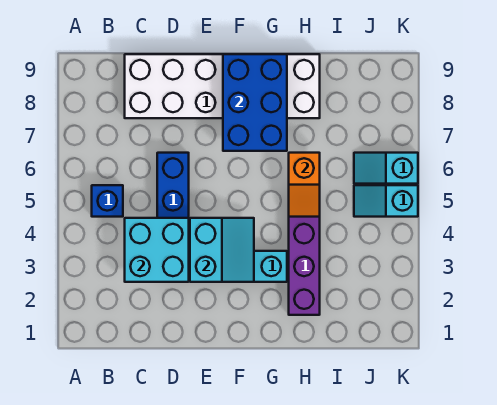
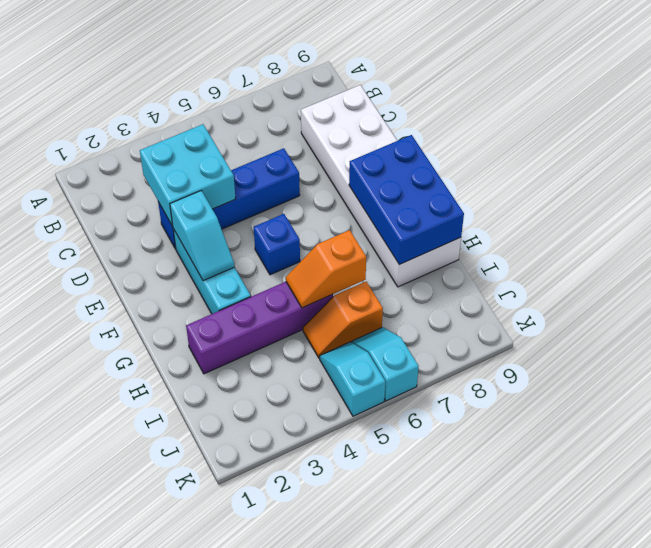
blue brick B5 level 1 -> blue brick F5 level 1
cyan slope E3:F4 level 2 top E -> cyan slope E3:F3 level 2 top E
blue brick F7:G9 level 2 -> blue brick F8:H9 level 2
none -> orange slope I5:I6 level 1 top 6

